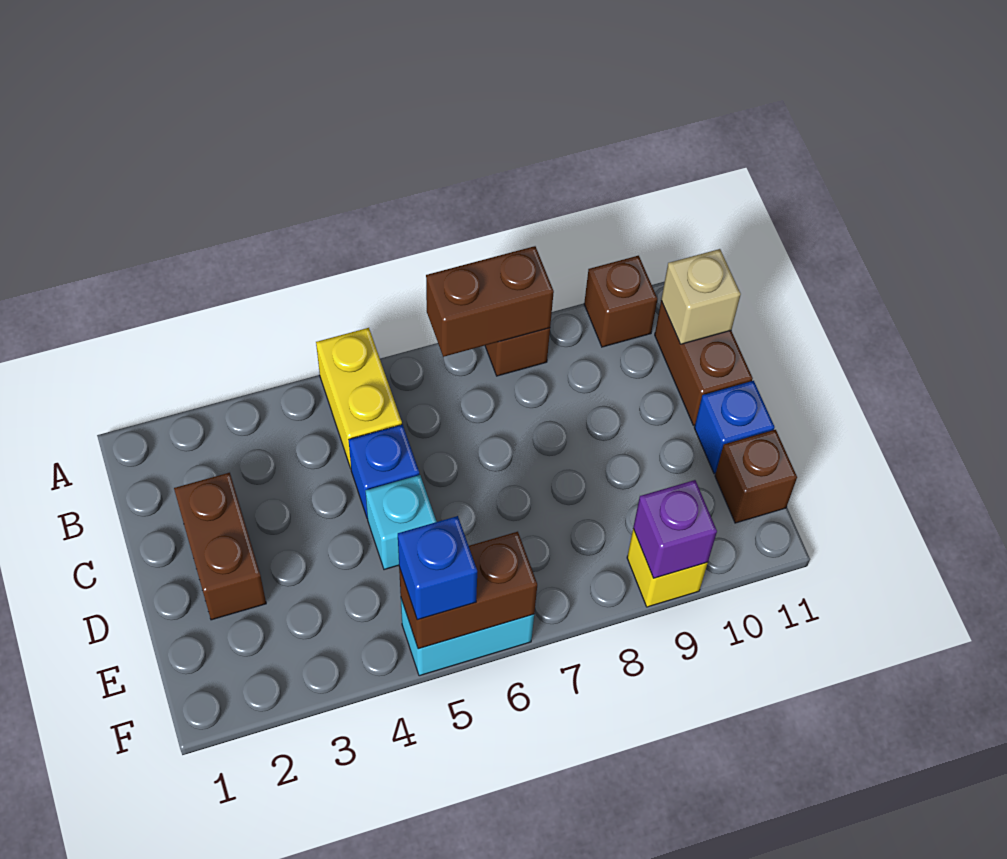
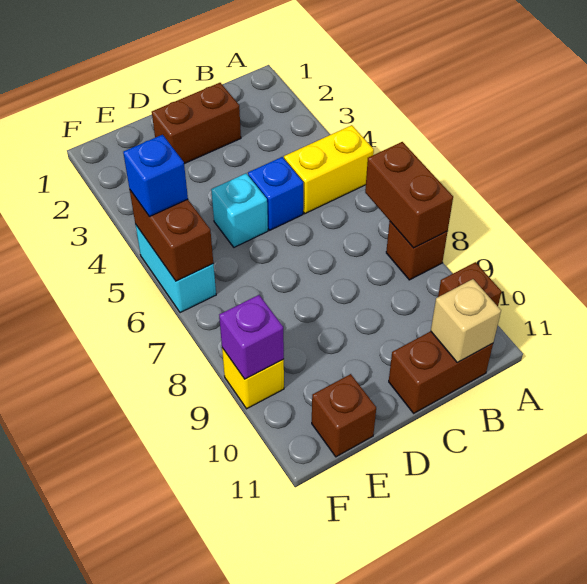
blue brick D11 level 1 -> none

